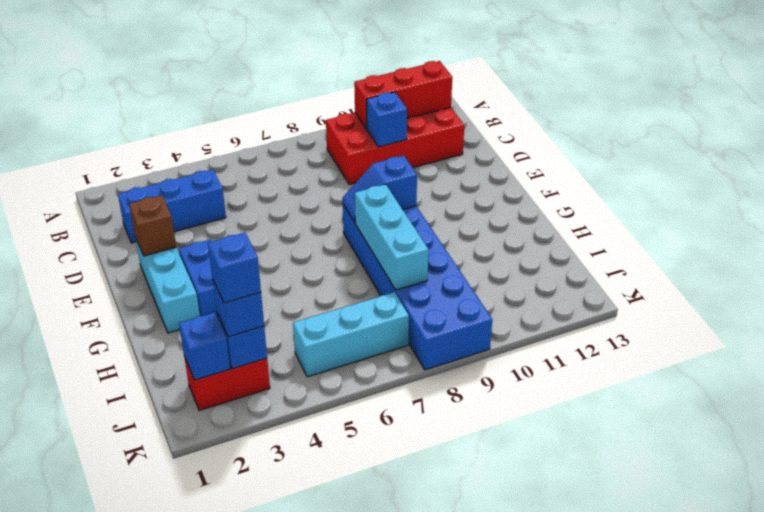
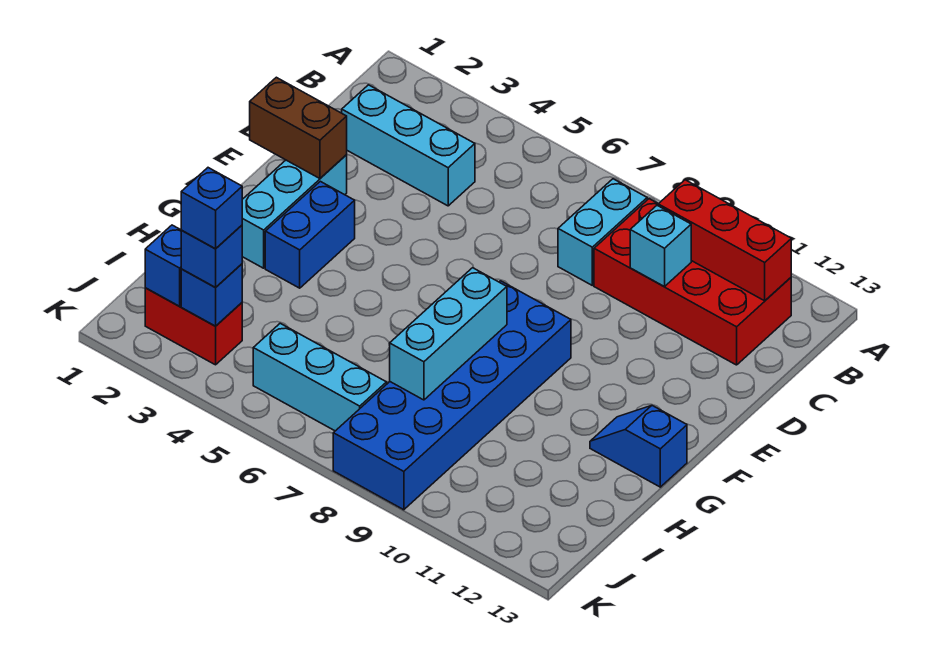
none -> cyan brick B8:C8 level 1
blue brick C2:C4 level 1 -> cyan brick C2:C4 level 1
blue brick C10 level 2 -> cyan brick C10 level 2
brown brick E2 level 2 -> brown brick E1:E2 level 2
blue slope F8:F9 level 2 top 9 -> blue slope G12:G13 level 1 top 13

